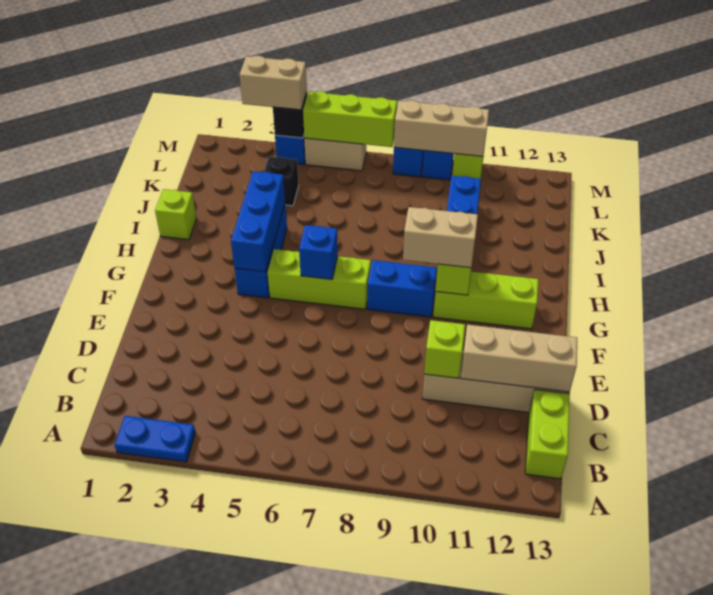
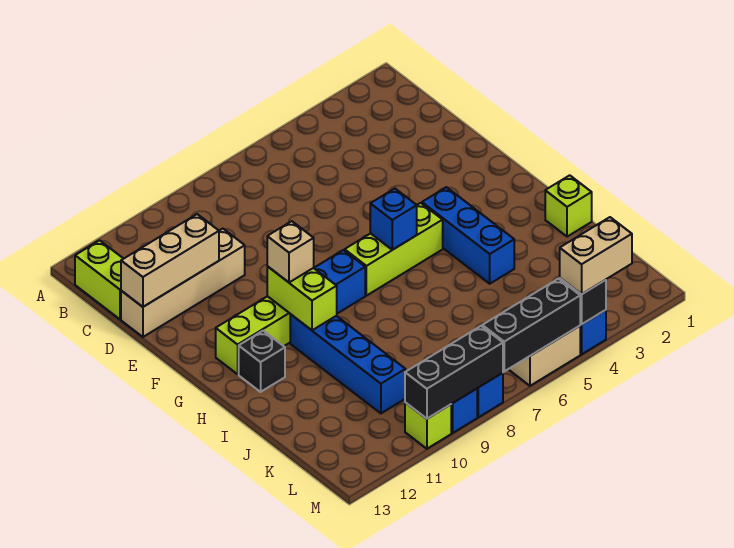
blue plate A2:A3 level 1 -> none
lime brick D10 level 2 -> none
blue brick G4:I4 level 2 -> none
tan brick G9:G10 level 3 -> tan brick G10 level 3
black brick K4 level 1 -> black brick H12 level 1
lime brick M5:M7 level 2 -> black brick M5:M7 level 2
tan brick M8:M10 level 2 -> black brick M8:M10 level 2

